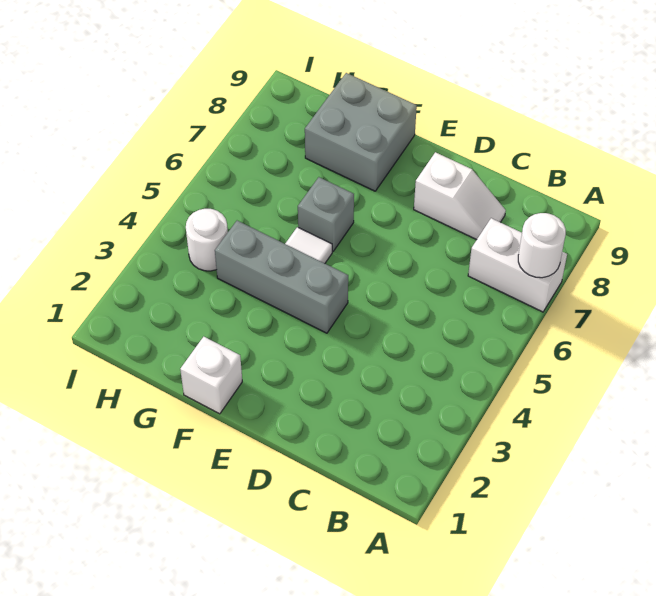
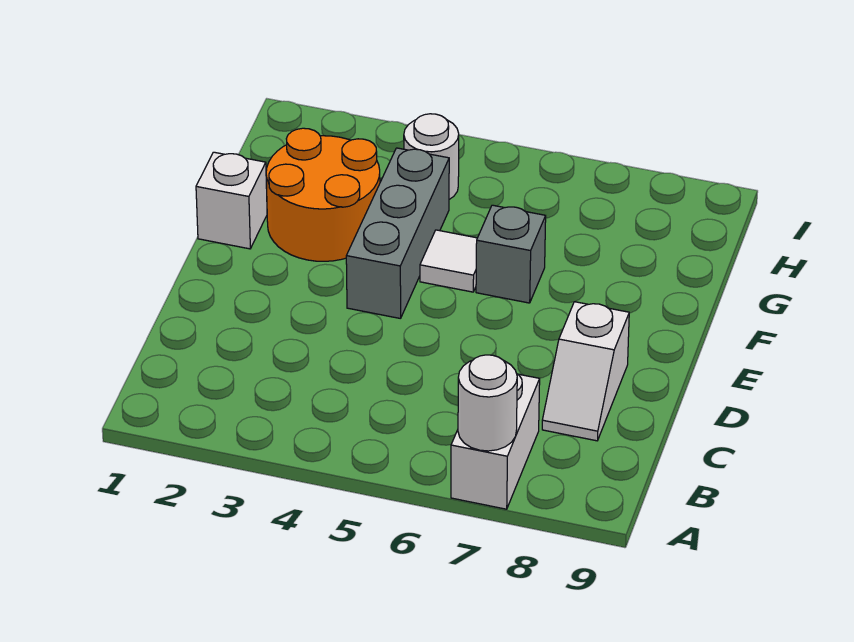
none -> orange round brick F2:G3 level 1
grey brick F8:G9 level 1 -> none

